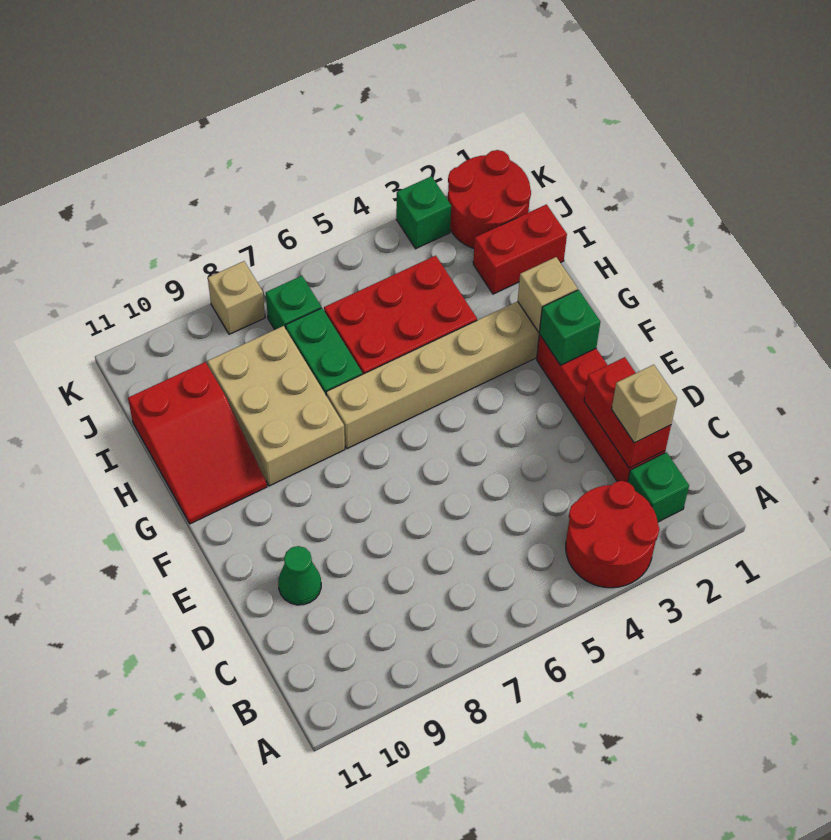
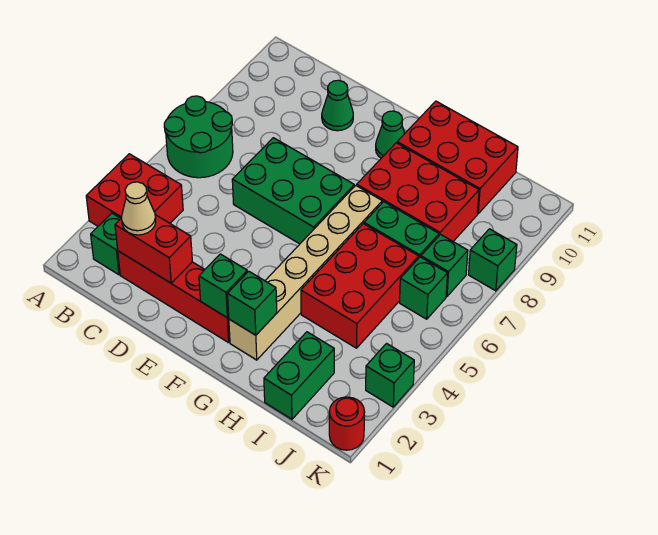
red round brick A3:B4 level 1 -> red brick A3:B4 level 1
none -> green round brick A6:B7 level 1
tan brick C2 level 3 -> tan cone C2 level 3
none -> green brick D6:F7 level 1
none -> green cone F10 level 1
tan brick G2 level 2 -> green brick G2 level 2
tan brick G8:I9 level 1 -> red brick G8:I9 level 1
red slope G10:I11 level 1 top I -> red brick G10:I11 level 1
red brick I1:I2 level 1 -> green brick I1:I2 level 1
red round brick J1:K2 level 1 -> red round brick K1 level 1
none -> green brick J6 level 1
tan brick K8 level 1 -> green brick K8 level 1

